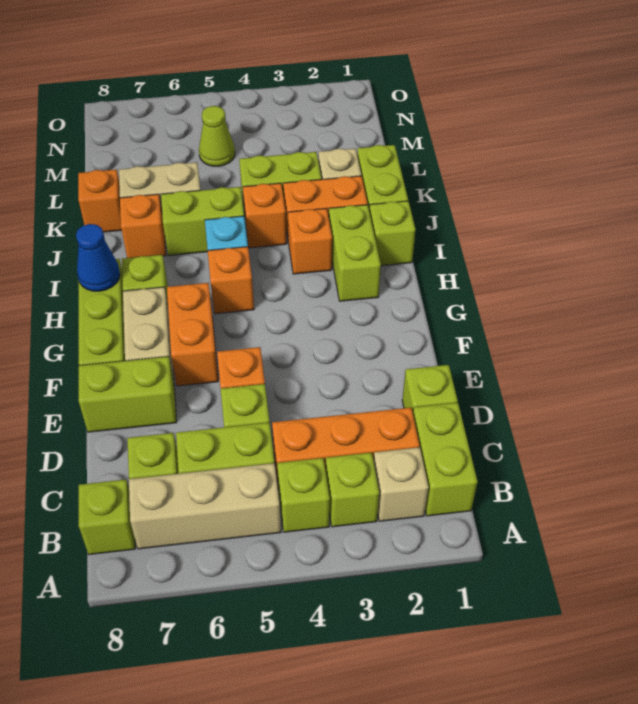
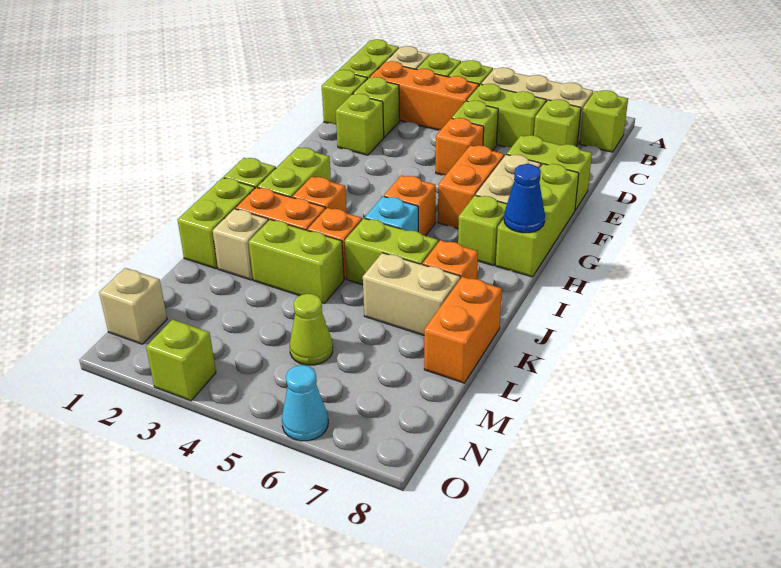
none -> lime brick D2 level 1
none -> lime brick E2 level 1
orange brick K8 level 1 -> orange brick K8:L8 level 1
none -> tan brick N1 level 1
none -> lime brick O3 level 1
none -> cyan cone O6 level 1

